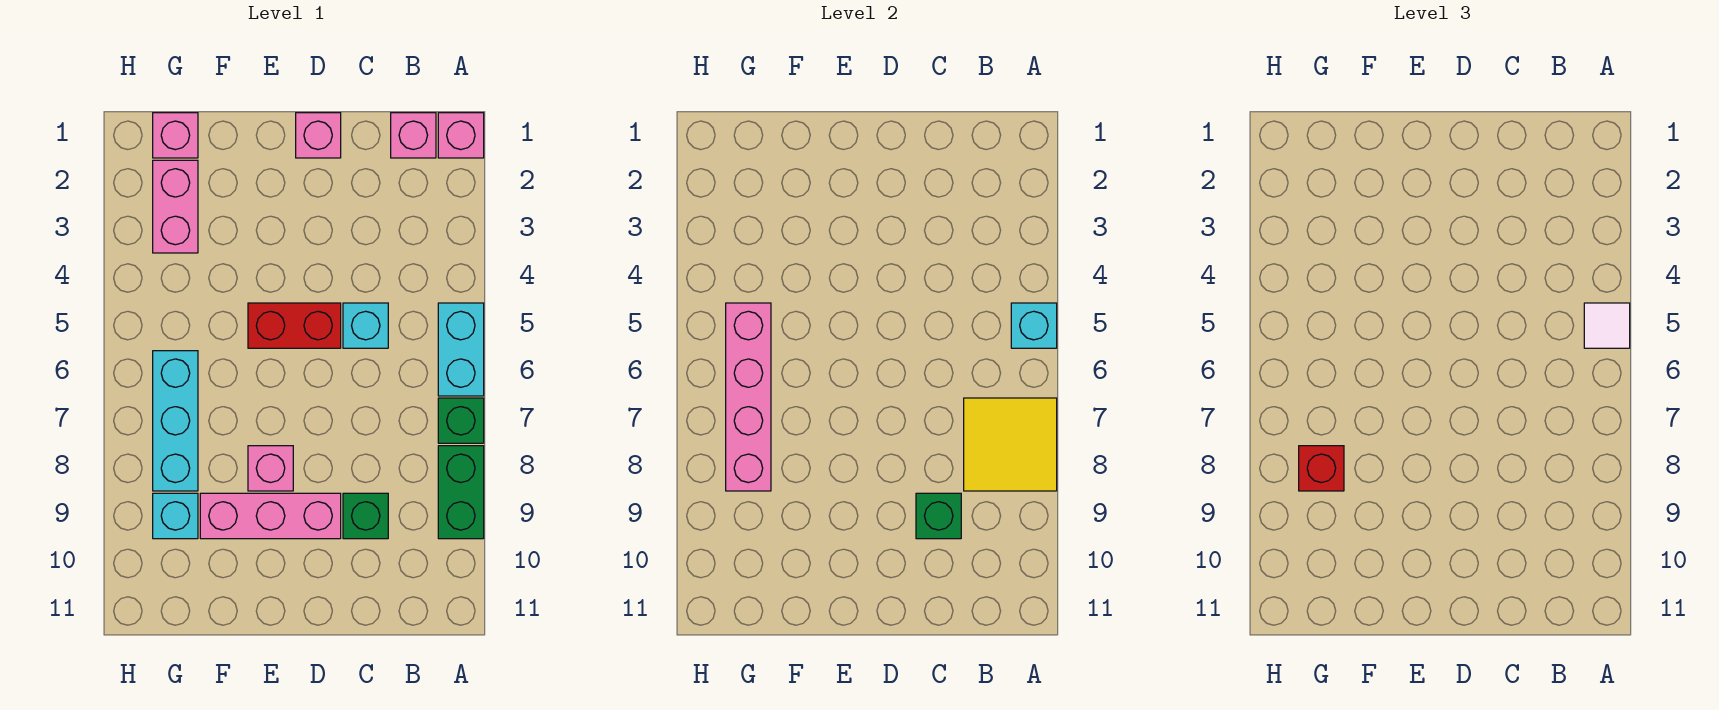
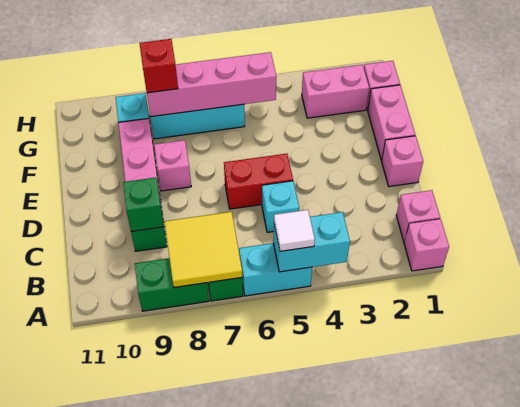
cyan brick A5 level 2 -> cyan brick A4:A5 level 2
red brick D5:E5 level 1 -> red brick D5:D6 level 1
none -> pink brick E1:F1 level 1

